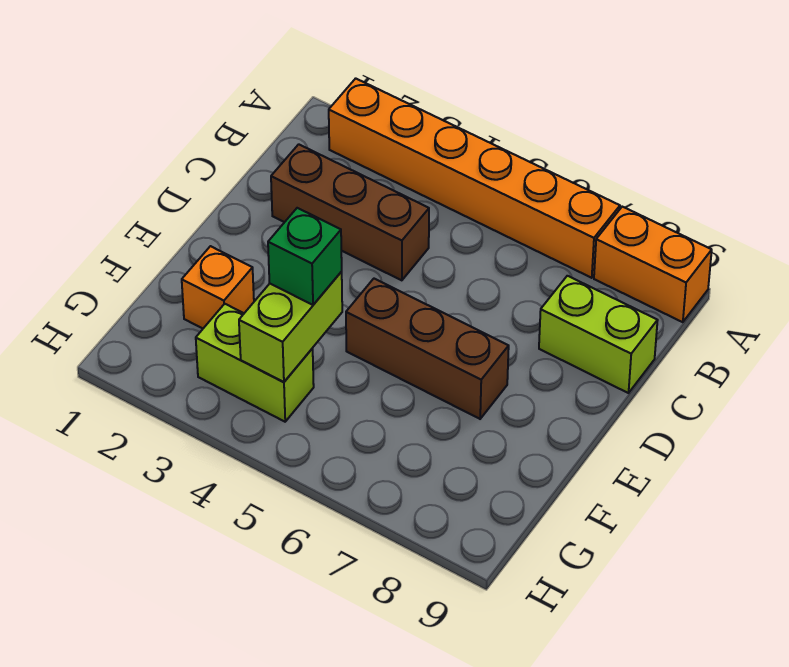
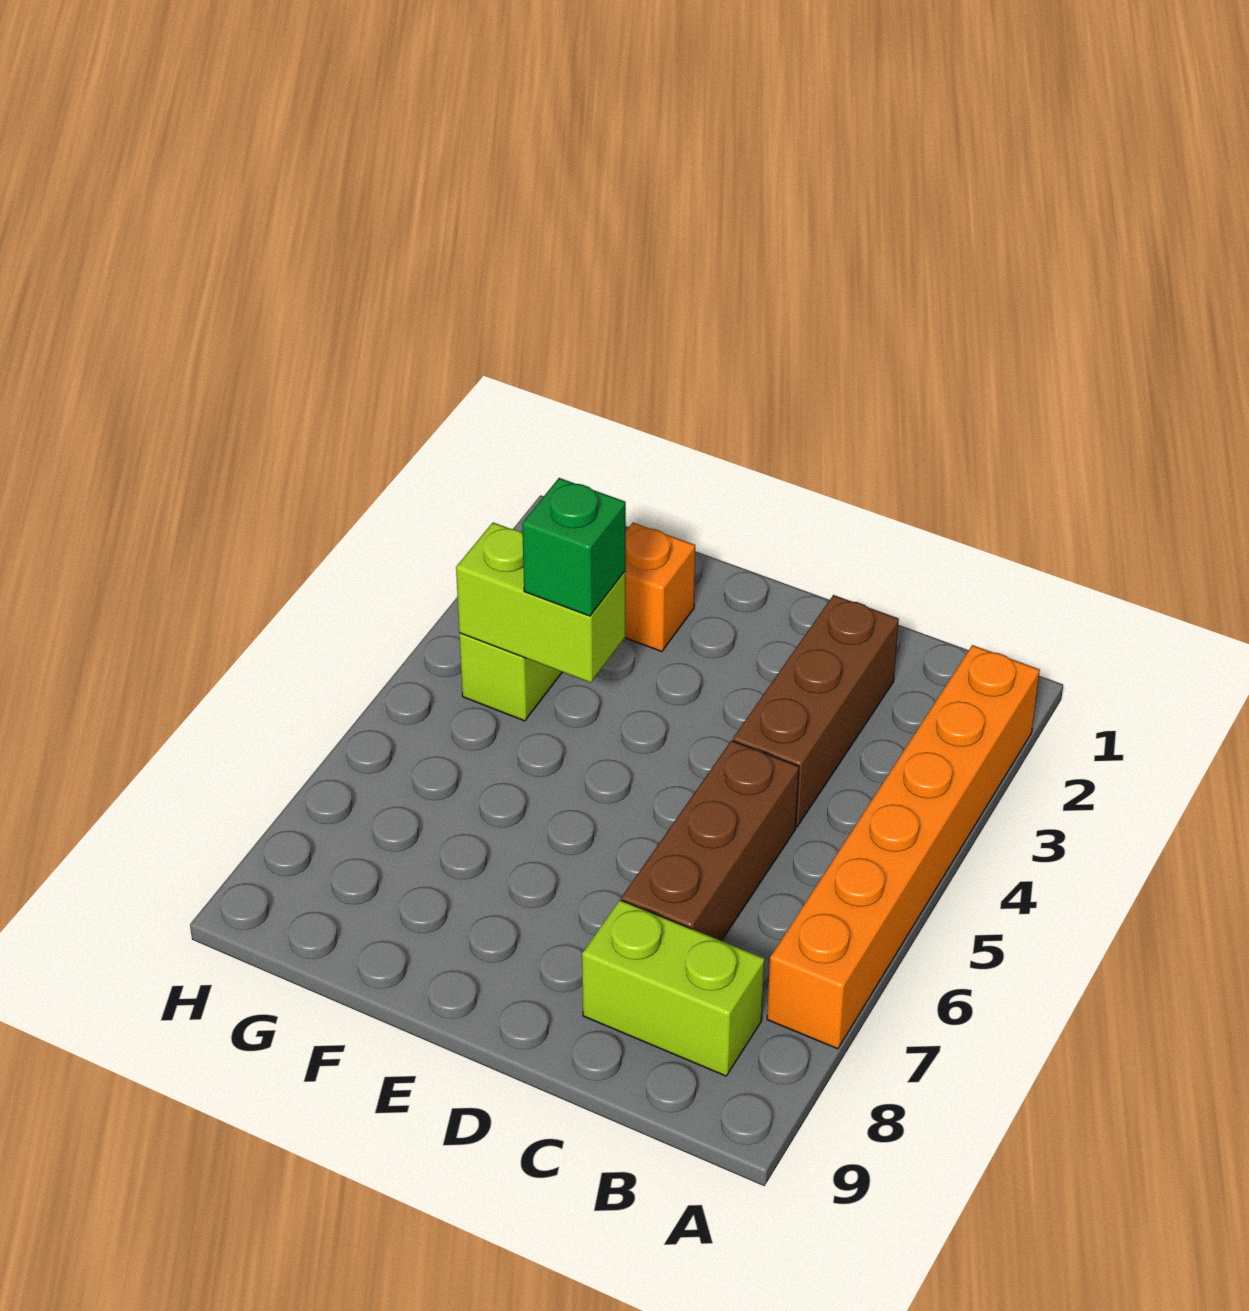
orange brick A8:A9 level 1 -> none
lime brick C8:C9 level 1 -> lime brick B8:C8 level 1
brown brick E5:E7 level 1 -> brown brick C5:C7 level 1

